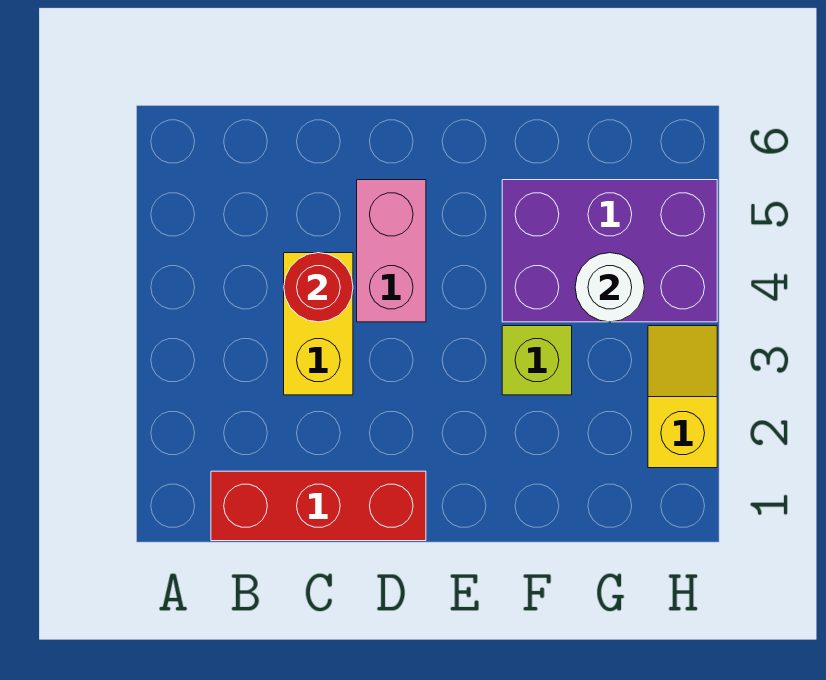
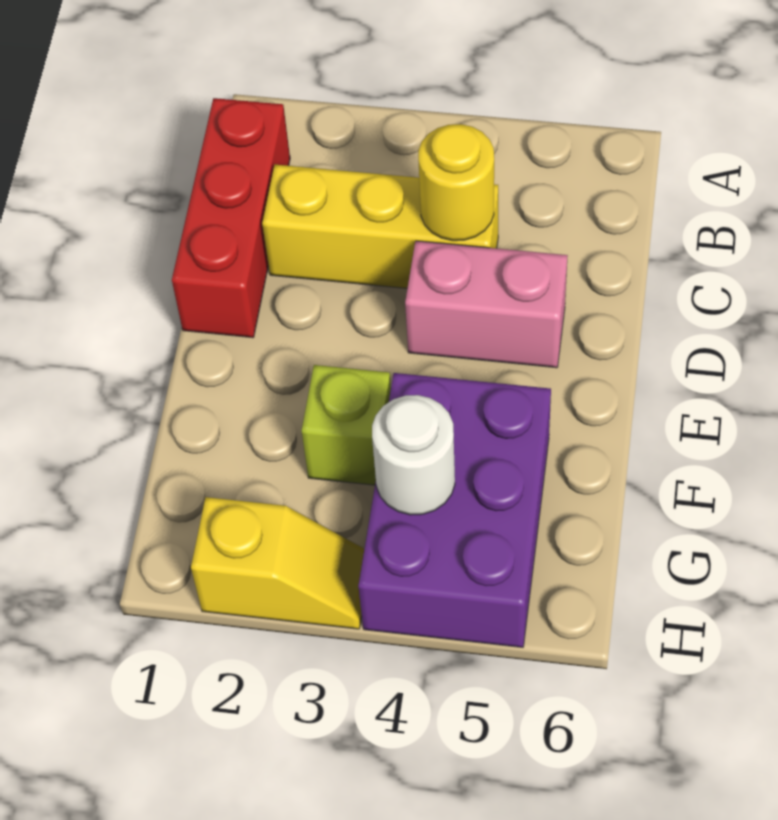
yellow brick C3:C4 level 1 -> yellow brick C2:C4 level 1
red round brick C4 level 2 -> yellow round brick C4 level 2

